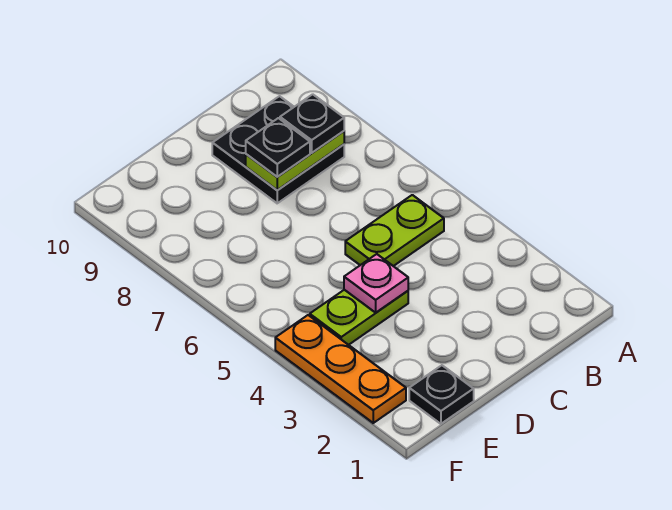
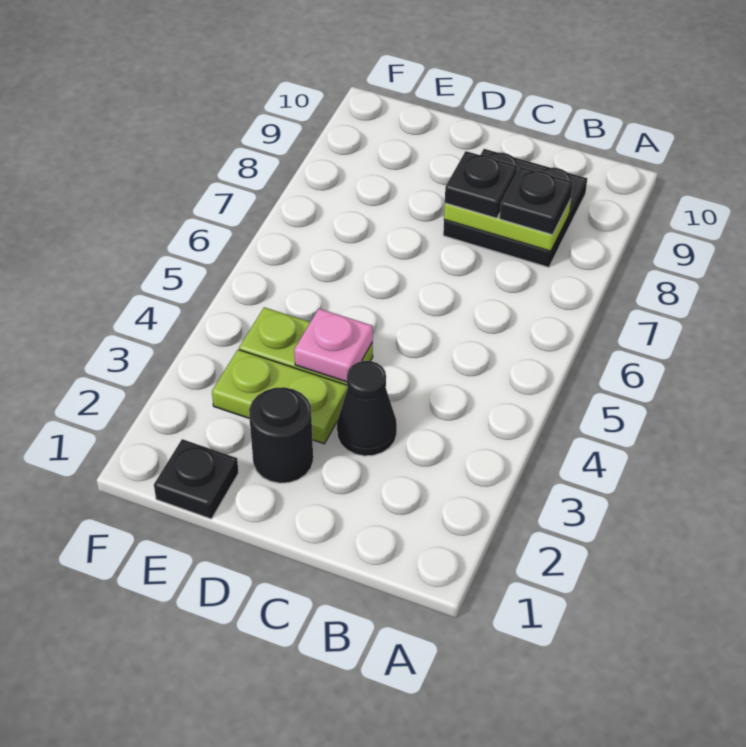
lime plate B5:C5 level 1 -> lime plate D3:E3 level 1
none -> black cone C3 level 1
none -> black round brick D2 level 1
orange plate F2:F4 level 1 -> none

